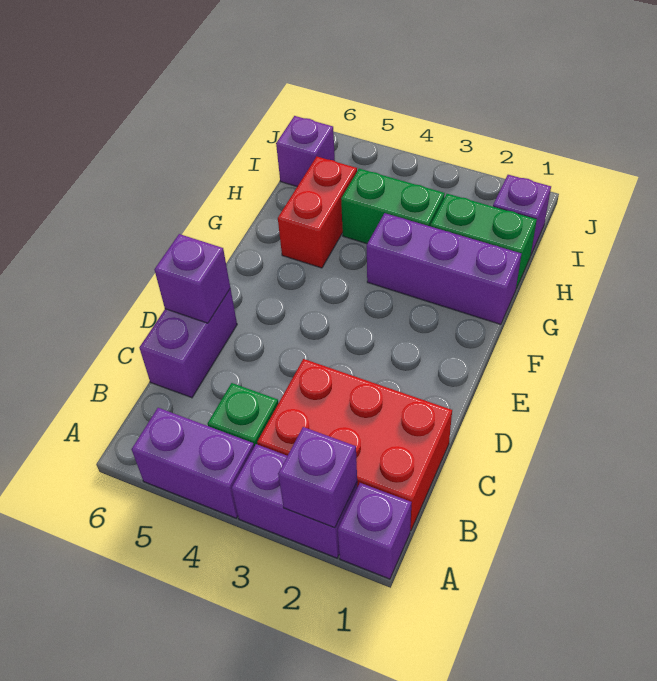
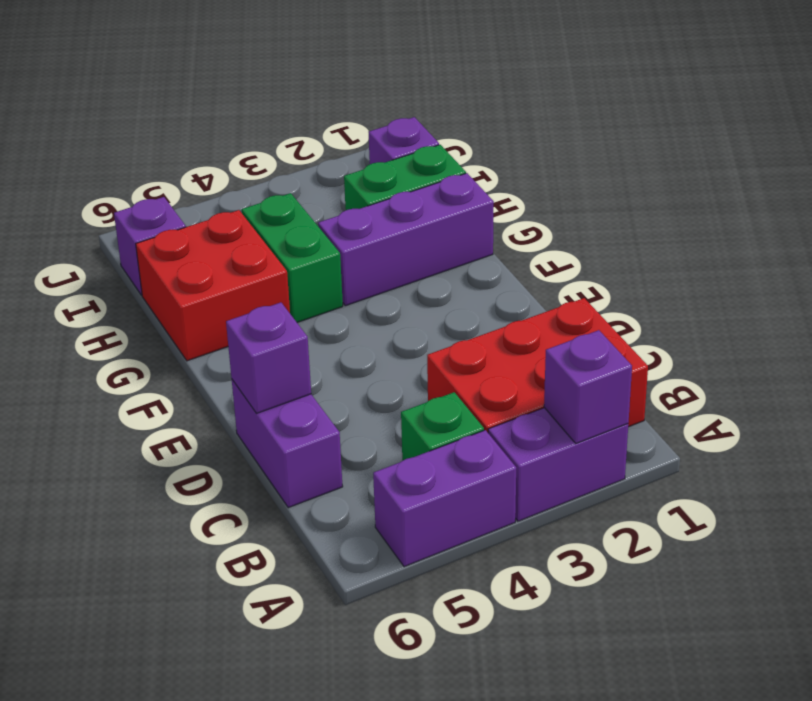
purple brick A1 level 1 -> none
red brick G5:H5 level 1 -> red brick G5:H6 level 1
green brick H3:H4 level 1 -> green brick G4:H4 level 1

